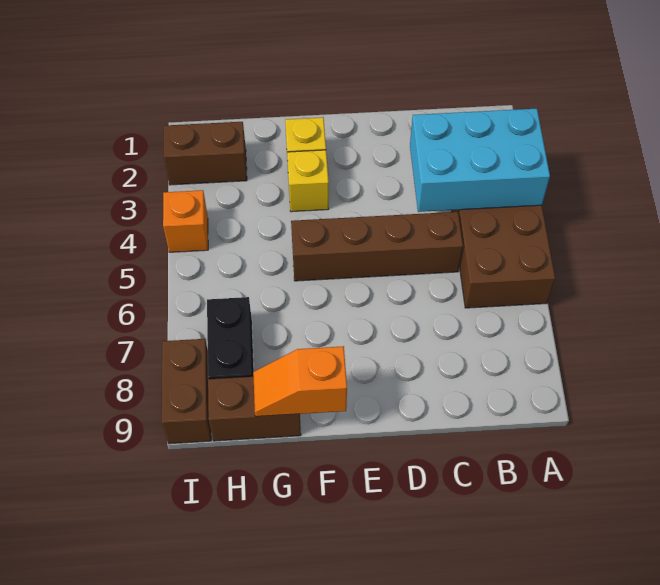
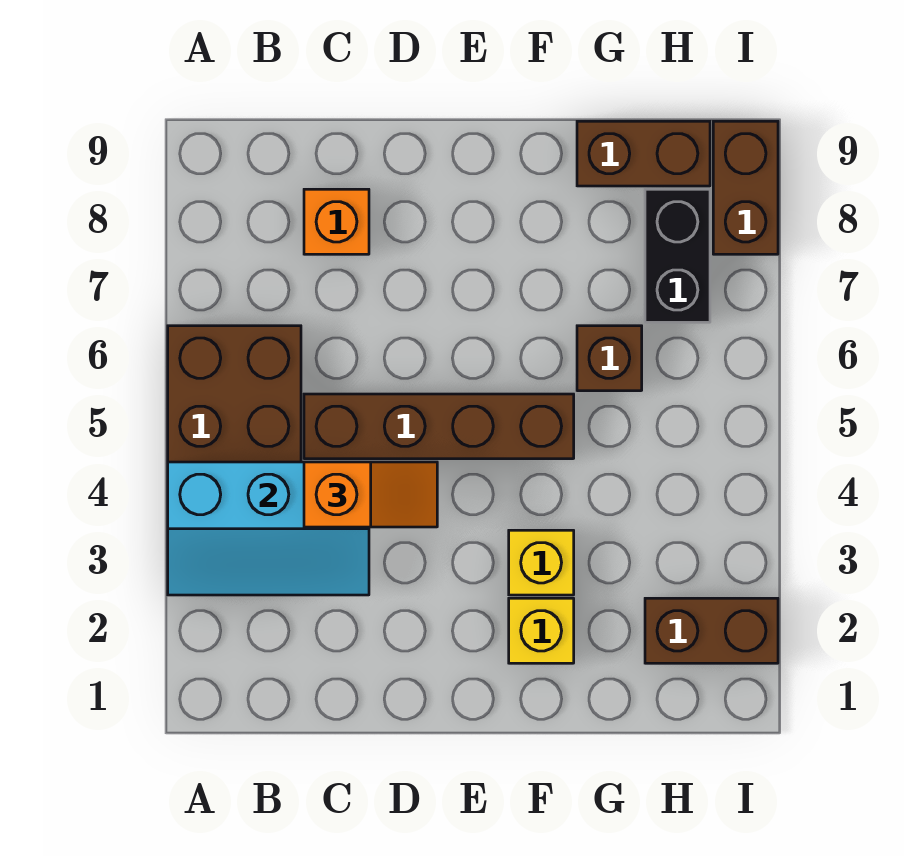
cyan brick A3:C4 level 2 -> cyan slope A3:C4 level 2 top 4
orange slope F9:G9 level 2 top F -> orange slope C4:D4 level 3 top C
none -> brown brick G6 level 1
orange brick I4 level 1 -> orange brick C8 level 1

